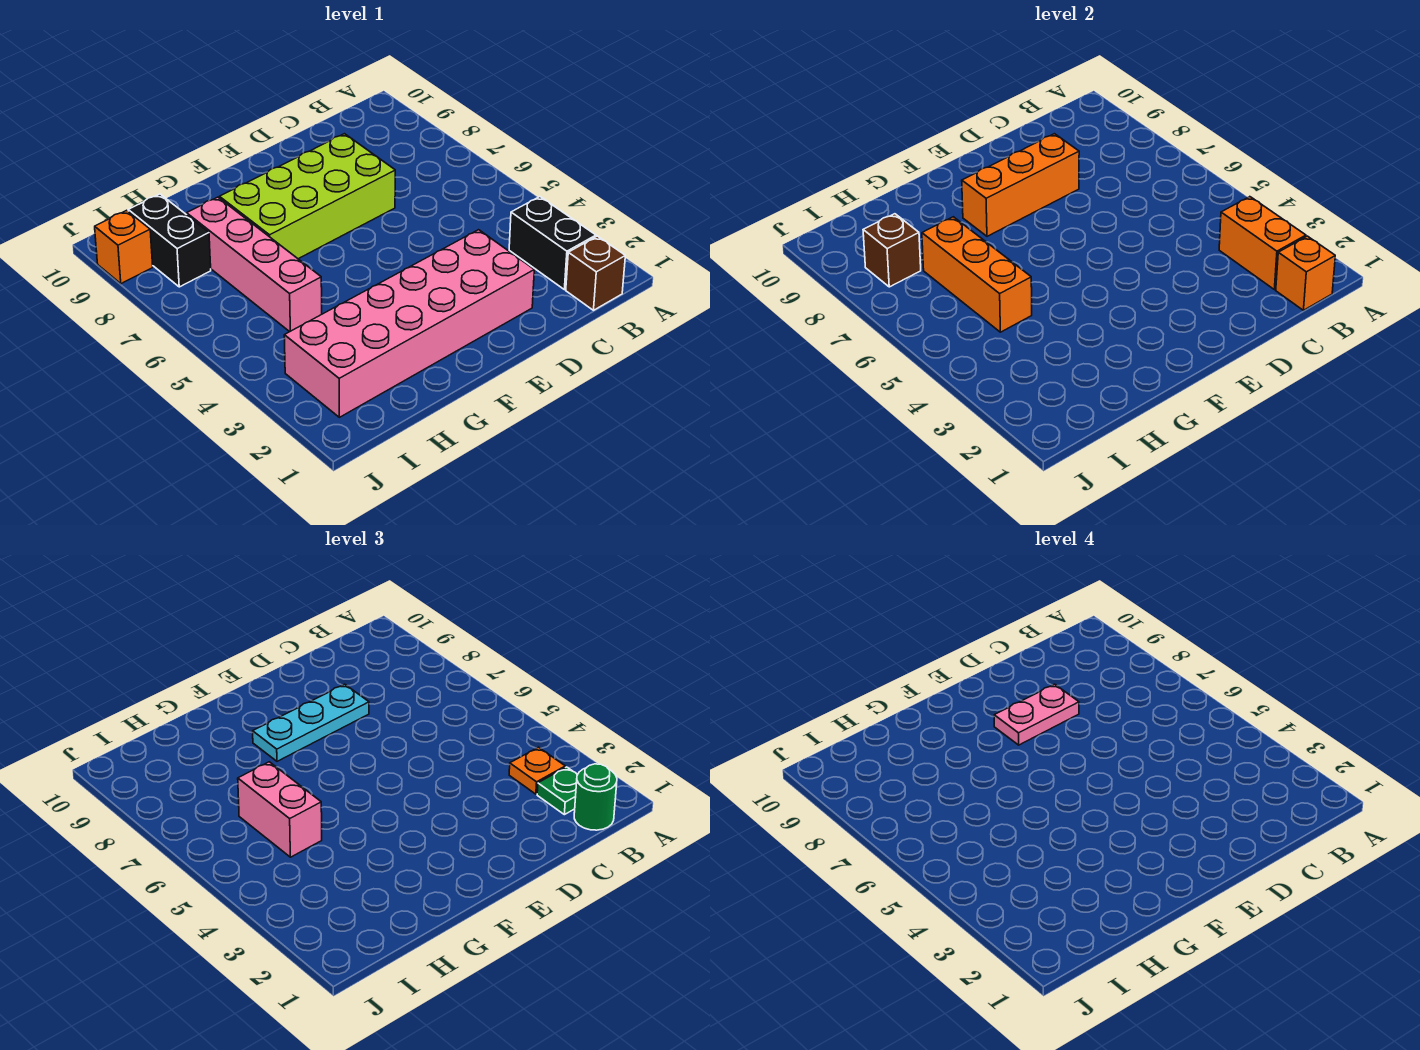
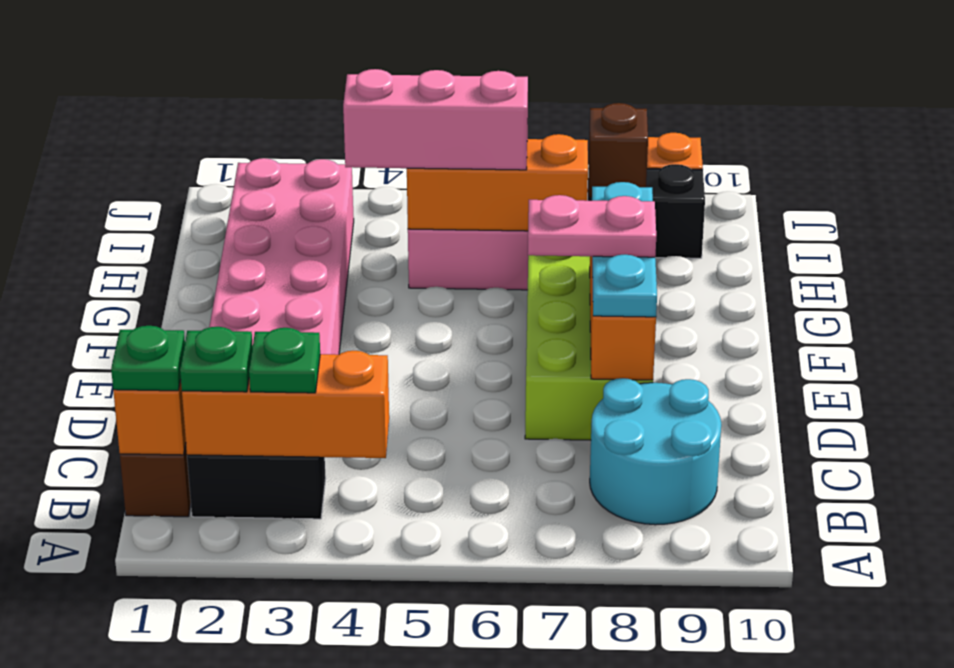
green round brick B1 level 3 -> green plate B1 level 3
orange brick B2:B3 level 2 -> orange brick B2:B4 level 2
orange plate B3 level 3 -> green plate B3 level 3
none -> cyan round brick B8:C9 level 1
pink plate D8:E8 level 4 -> pink plate E7:E8 level 4
pink brick H5:H6 level 3 -> pink brick H4:H6 level 3

